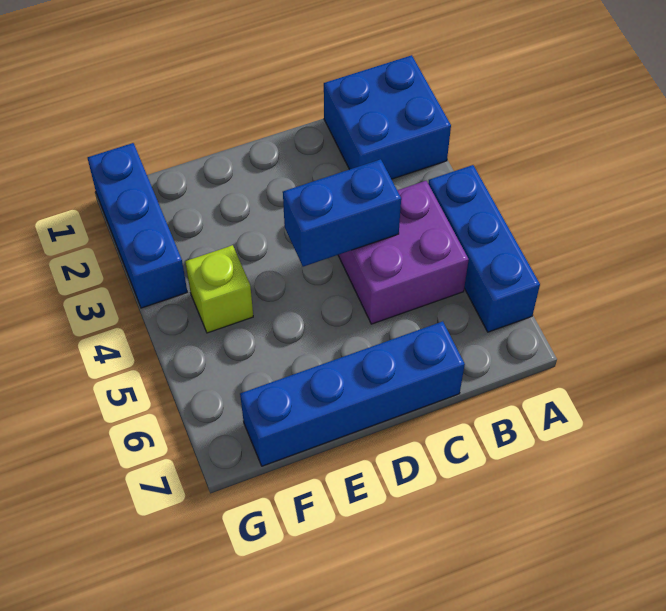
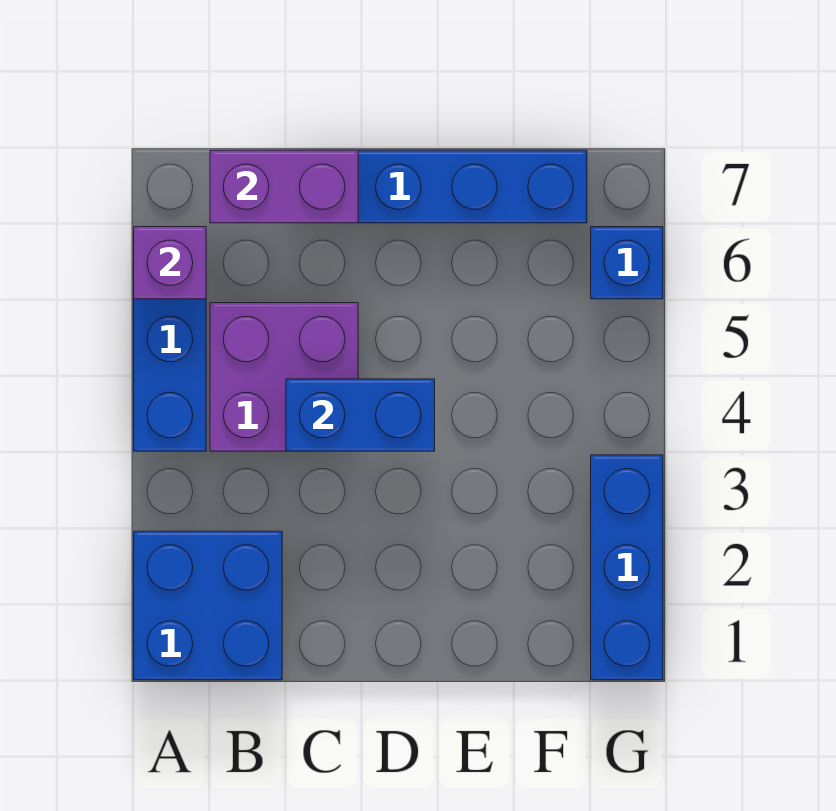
none -> purple brick A6 level 2
none -> purple brick B7:C7 level 2
lime brick F4 level 1 -> none
none -> blue brick G6 level 1

